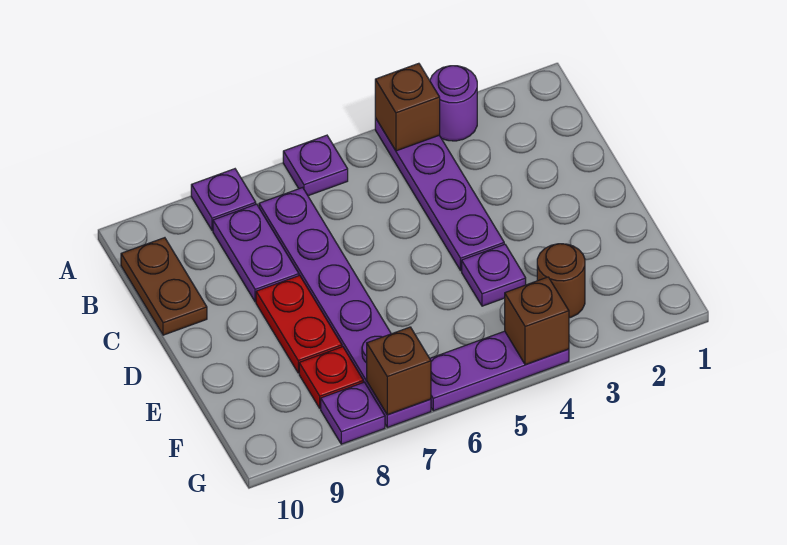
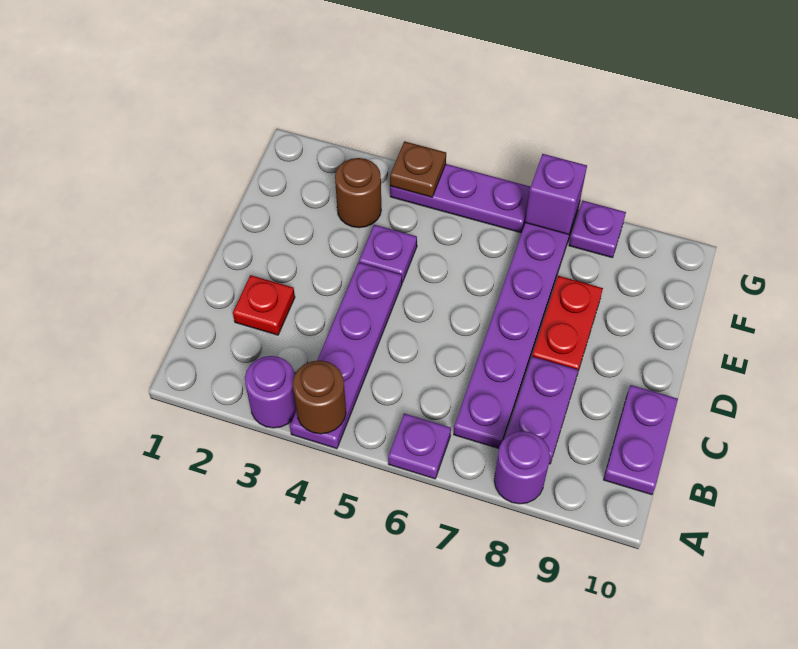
brown brick A4 level 2 -> brown round brick A4 level 2
purple plate A8 level 1 -> purple round brick A8 level 1
brown plate B10:C10 level 1 -> purple plate B10:C10 level 1
red plate F8 level 1 -> red plate C2 level 1
brown brick G4 level 2 -> brown plate G4 level 2
brown brick G7 level 2 -> purple brick G7 level 2

